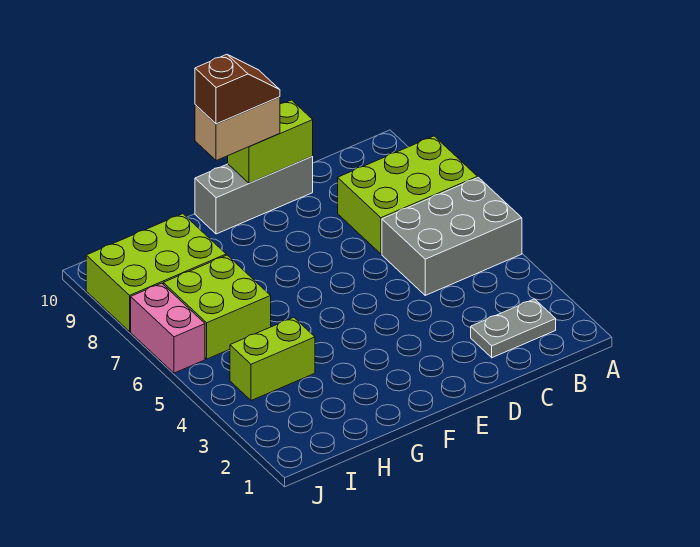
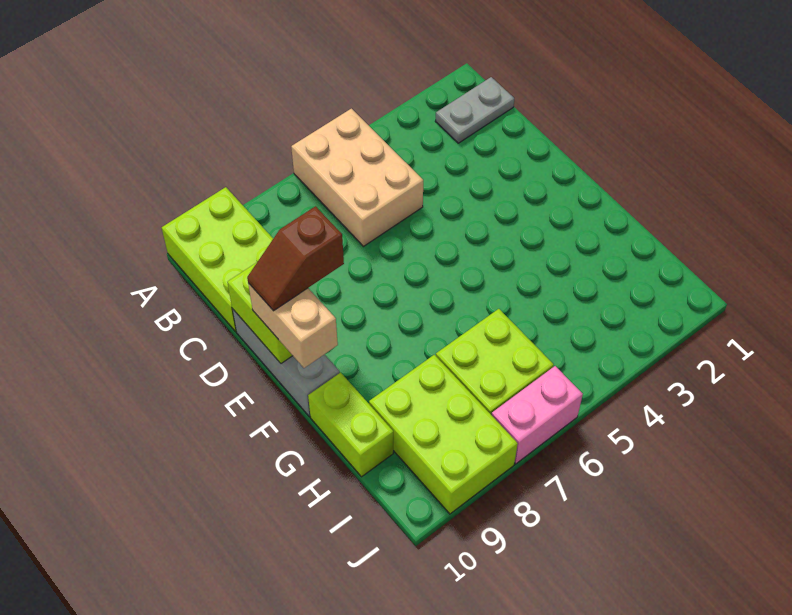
grey brick A5:C6 level 1 -> tan brick A5:C6 level 1
lime brick A7:C8 level 1 -> lime brick A9:C10 level 1
grey plate B2:C2 level 1 -> grey plate B1:B2 level 1
brown slope E10:F10 level 4 top F -> brown slope E9:E10 level 4 top 9
lime brick H4:I4 level 1 -> lime brick G10:H10 level 1

